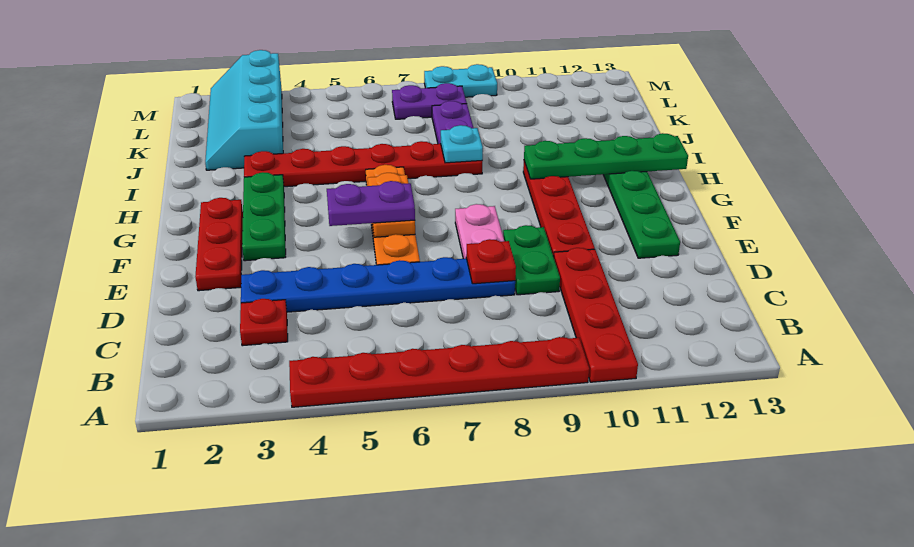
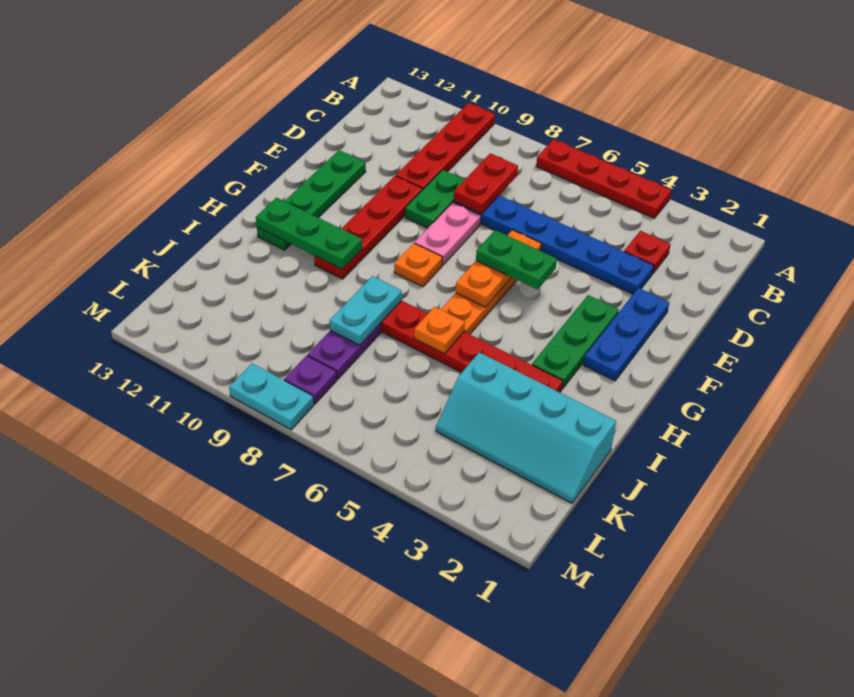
red plate A4:A9 level 1 -> red plate A4:A7 level 1
red plate D8 level 2 -> red plate C8:D8 level 2
red plate E2:G2 level 1 -> blue plate E2:G2 level 1
purple plate F5:F6 level 3 -> green plate F5:F6 level 3
none -> orange plate G8 level 1
green plate H10:H13 level 2 -> green plate H10:H12 level 2
none -> orange plate I6 level 2
cyan plate I8 level 2 -> cyan plate I8:J8 level 2
cyan slope J2:M3 level 1 top 3 -> cyan slope J1:K4 level 1 top J
purple plate L7:L8 level 1 -> purple plate L8 level 1

